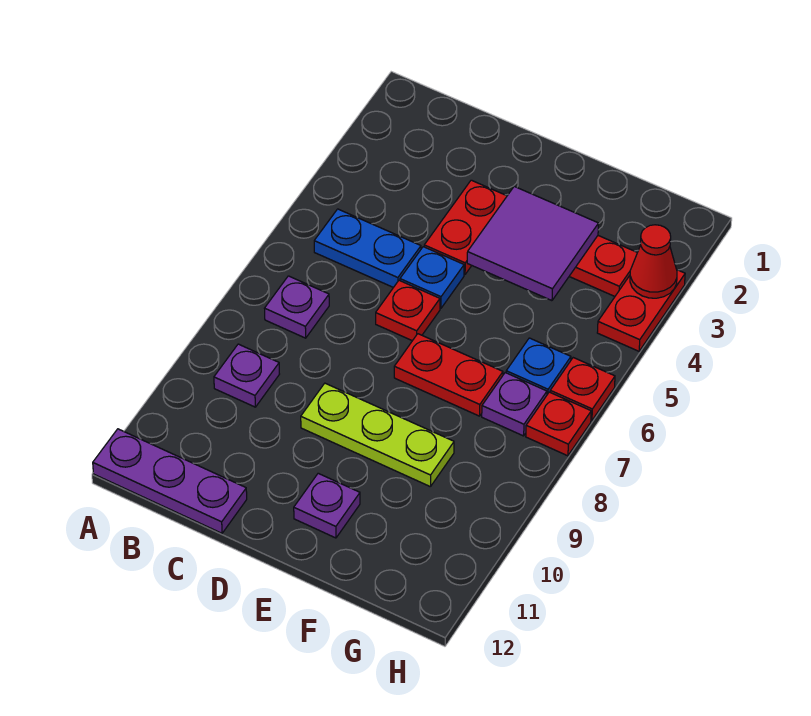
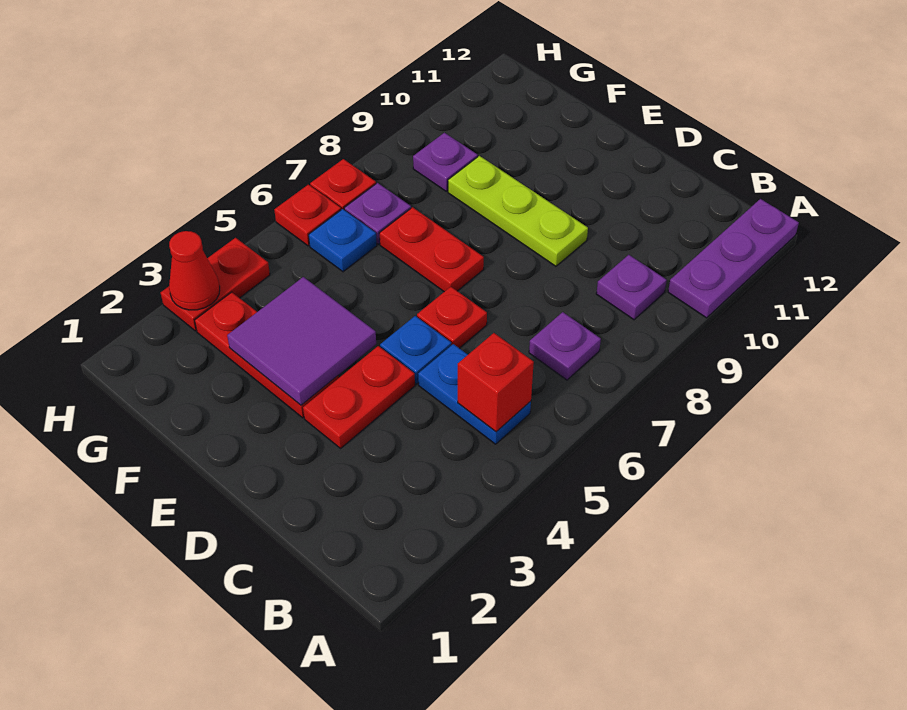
purple plate A12:C12 level 1 -> purple plate A10:A12 level 1
none -> red brick B5 level 2
purple plate E11 level 1 -> purple plate G9 level 1

